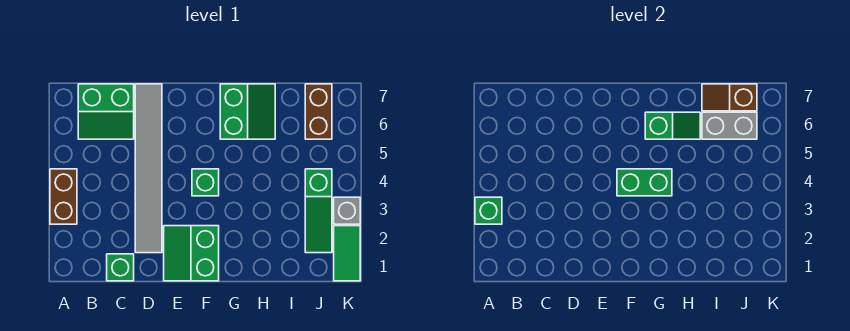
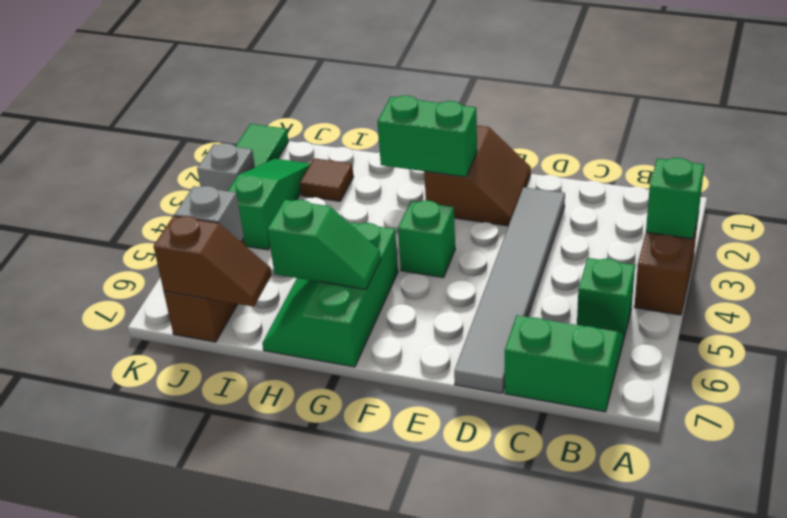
green brick C1 level 1 -> green brick B5 level 1
green slope E1:F2 level 1 top F -> brown slope E1:F2 level 1 top F
green brick F4:G4 level 2 -> green brick F2:G2 level 2
green slope G6:H7 level 1 top G -> green slope G5:H7 level 1 top G
green slope G6:H6 level 2 top G -> green slope G6:H6 level 2 top H
none -> brown tile I2 level 1
grey brick I6:J6 level 2 -> grey brick J6 level 2

